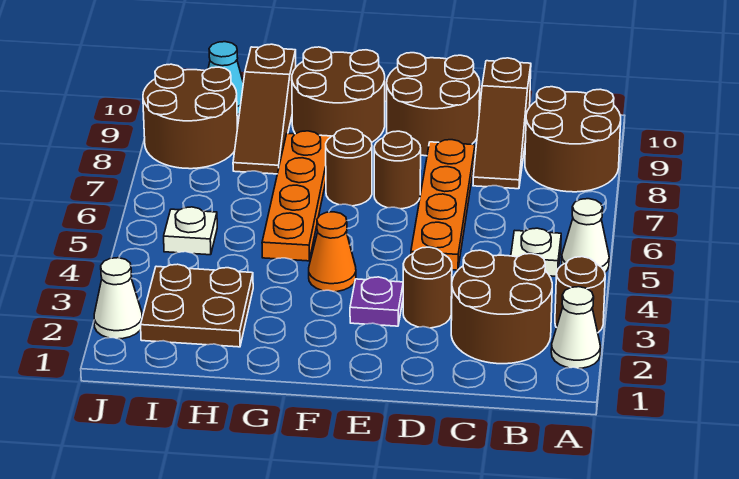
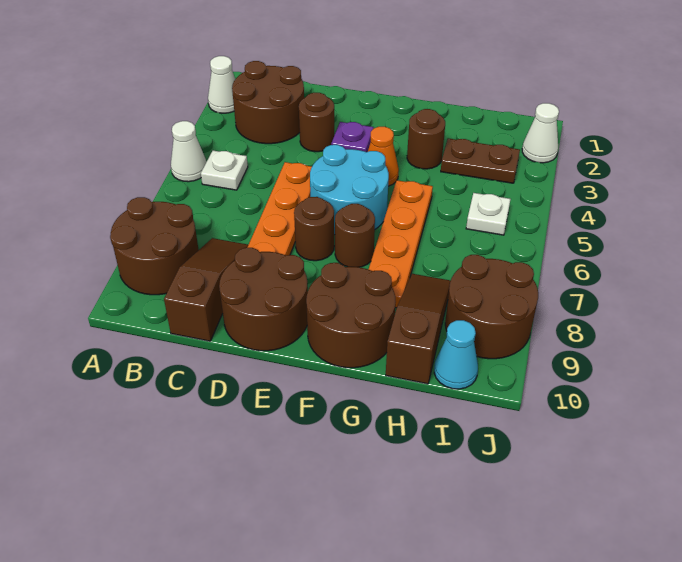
brown round brick A3 level 1 -> brown round brick G3 level 1
none -> cyan round brick E5:F6 level 1
brown plate H2:I3 level 1 -> brown plate H3:I3 level 1

